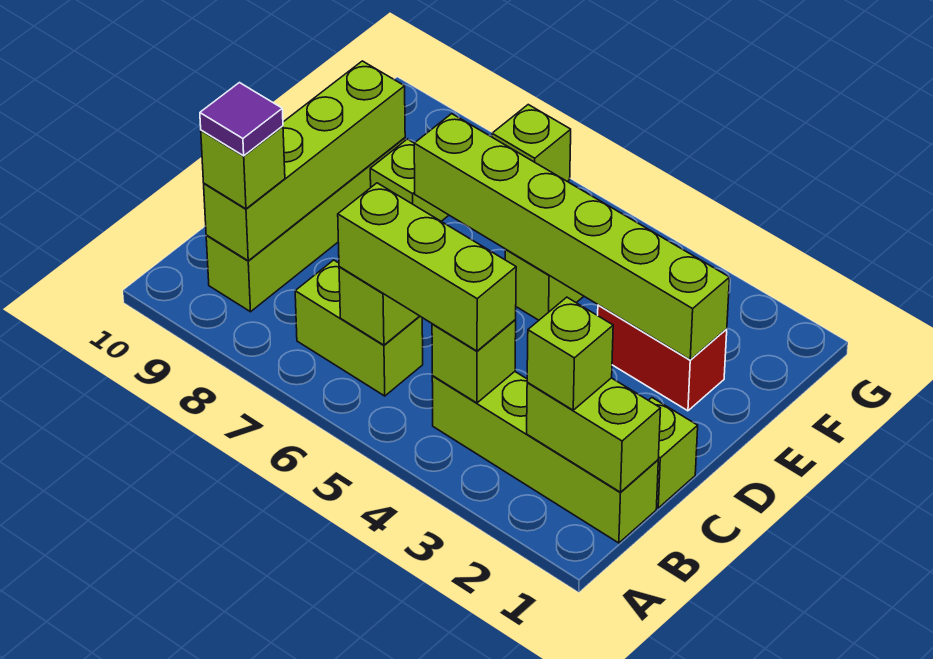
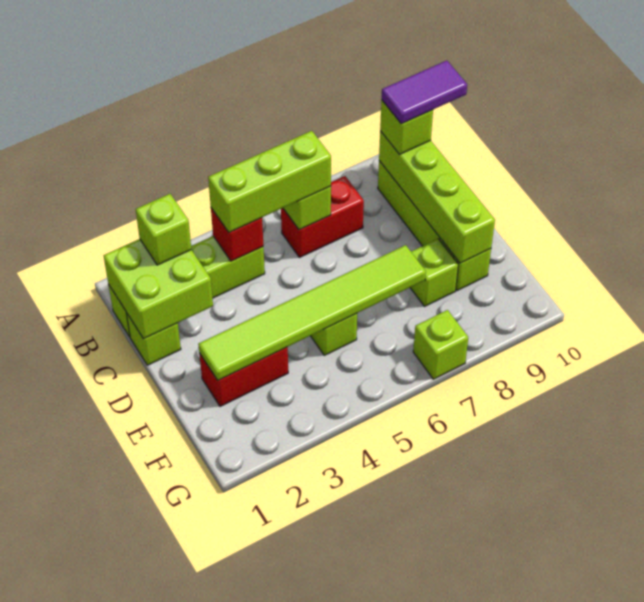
lime brick B1:B2 level 2 -> lime brick B1:C2 level 2
lime brick B4 level 2 -> red brick B4 level 2
lime brick B6:B7 level 1 -> red brick B6:B7 level 1
purple tile B9 level 4 -> purple tile B9:B10 level 4
lime brick E2:E7 level 2 -> lime tile E2:E7 level 2

